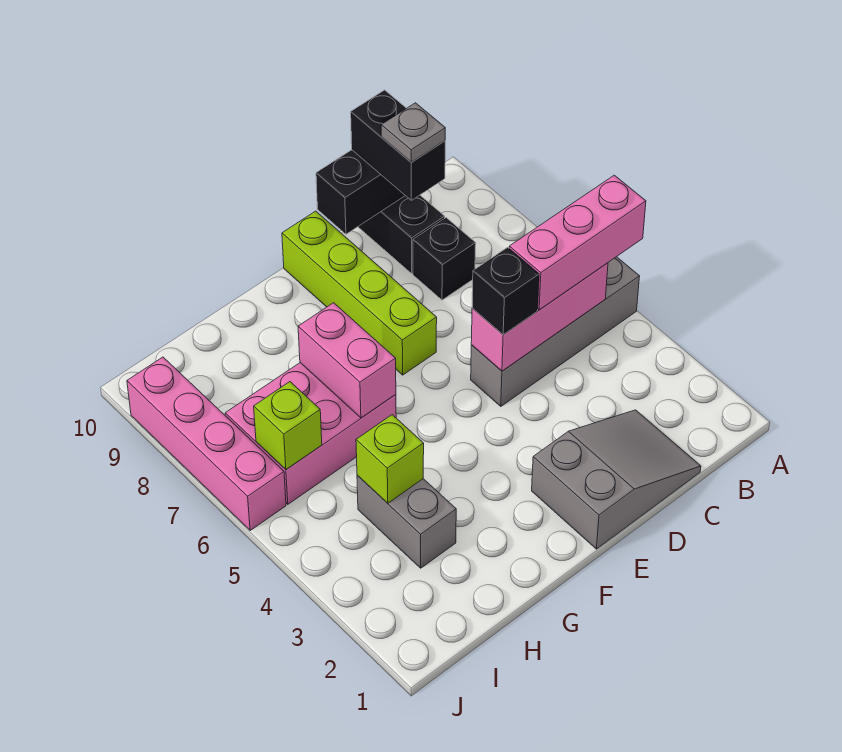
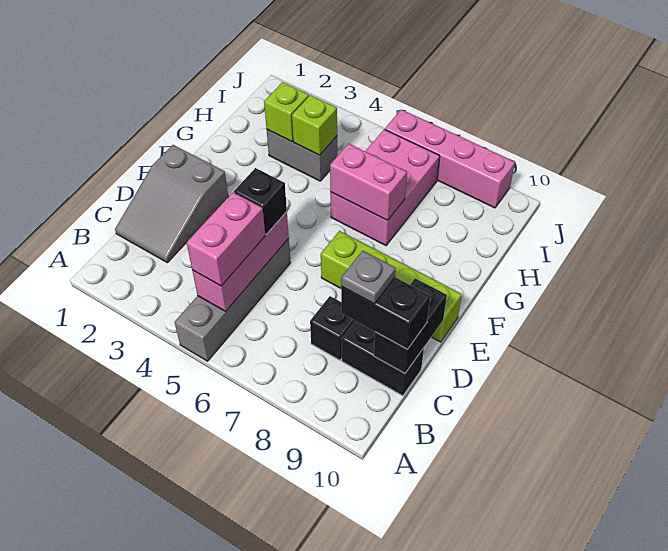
pink brick A5:C5 level 3 -> pink brick B5:C5 level 3
lime brick I6 level 2 -> lime brick H3 level 2

